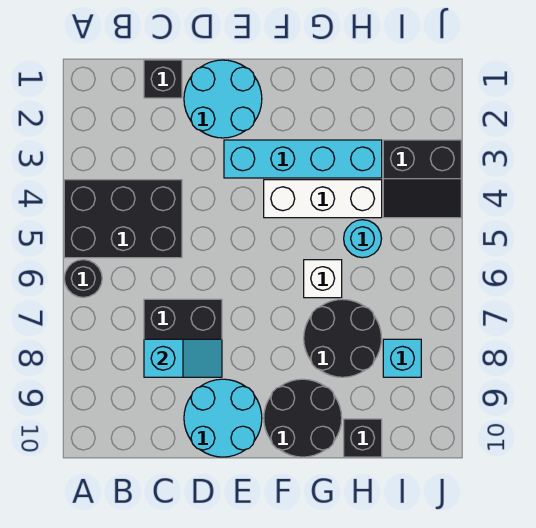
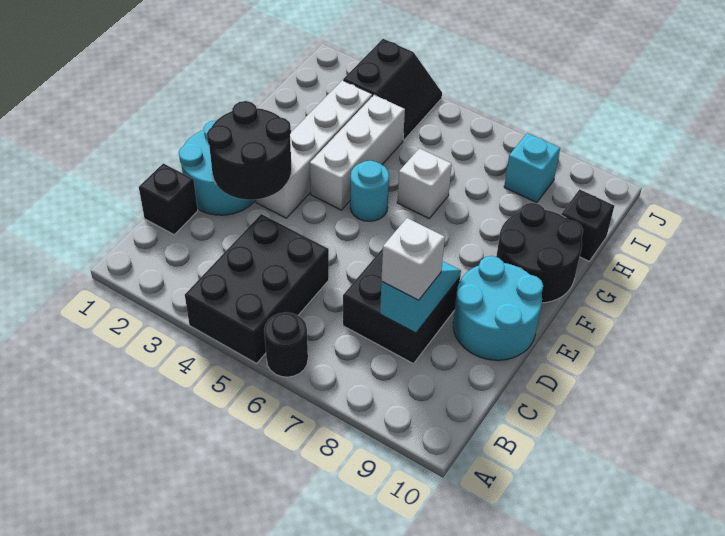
none -> white brick C8 level 3
cyan brick E3:H3 level 1 -> white brick E3:H3 level 1
black round brick G7:H8 level 1 -> black round brick D2:E3 level 2
cyan round brick H5 level 1 -> cyan round brick F5 level 1

